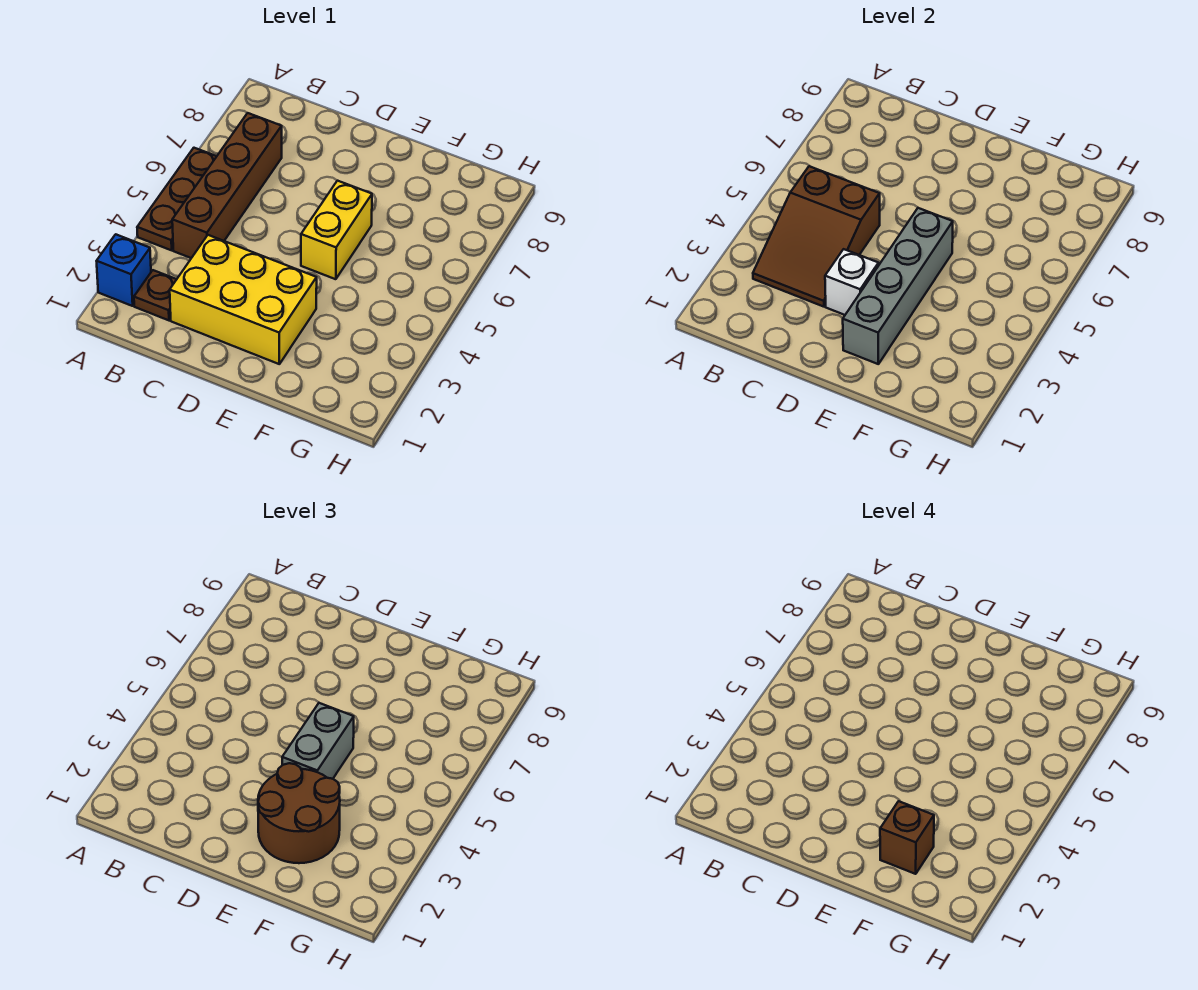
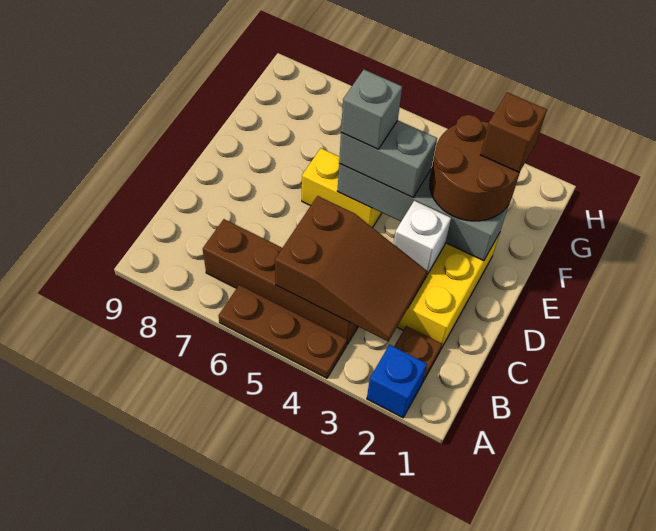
none -> grey brick E5 level 4

